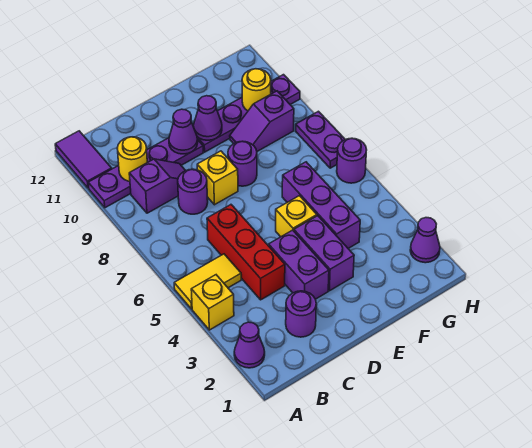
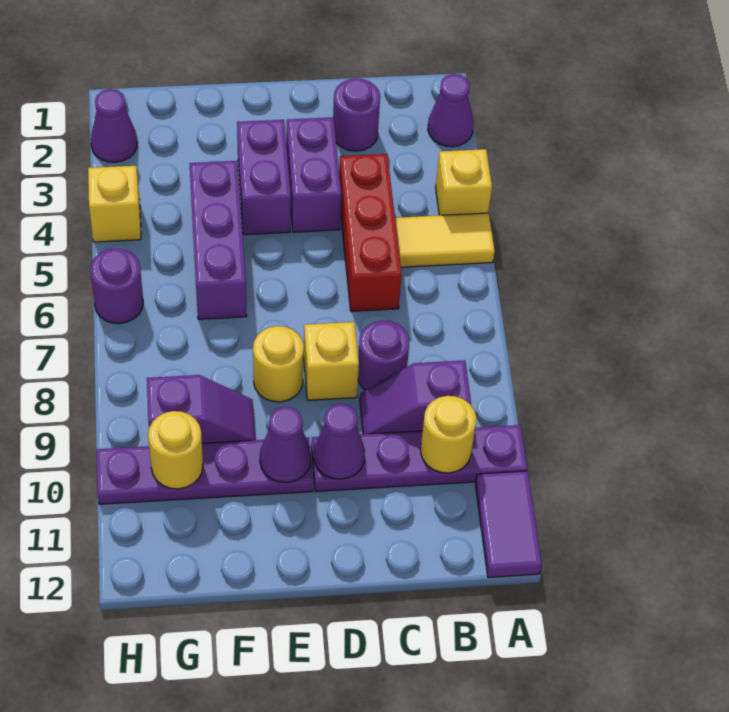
yellow brick E5 level 1 -> yellow brick H4 level 1
purple round brick E8 level 1 -> yellow round brick E8 level 1
purple plate H7:H8 level 1 -> none

